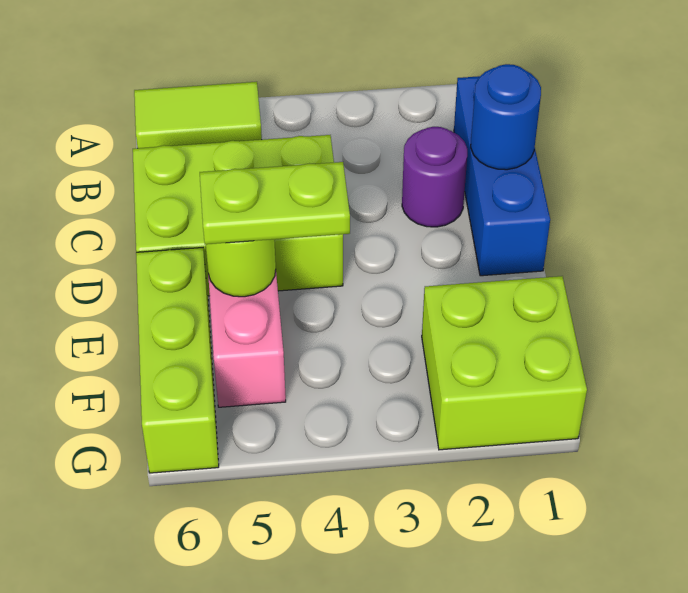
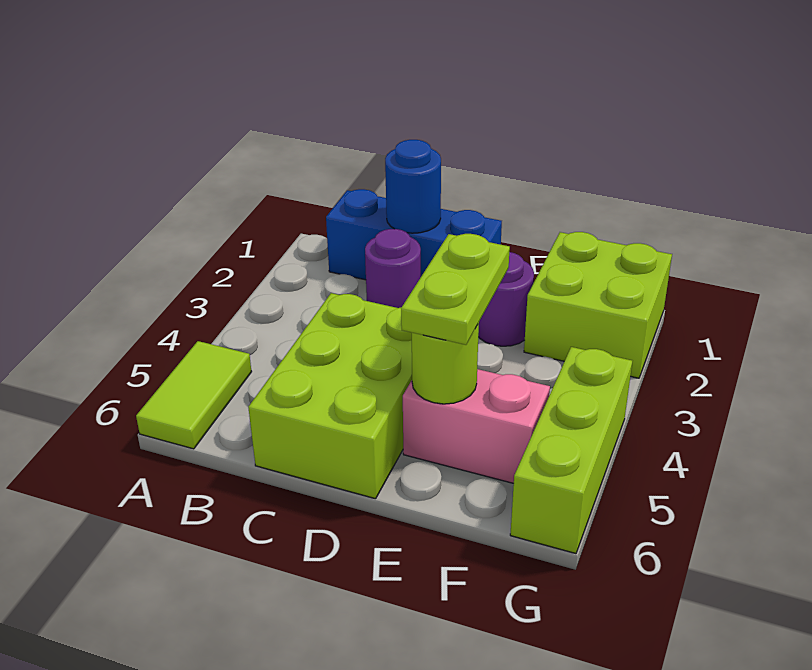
none -> purple round brick E2 level 1
lime brick E6:G6 level 1 -> lime brick G4:G6 level 1

